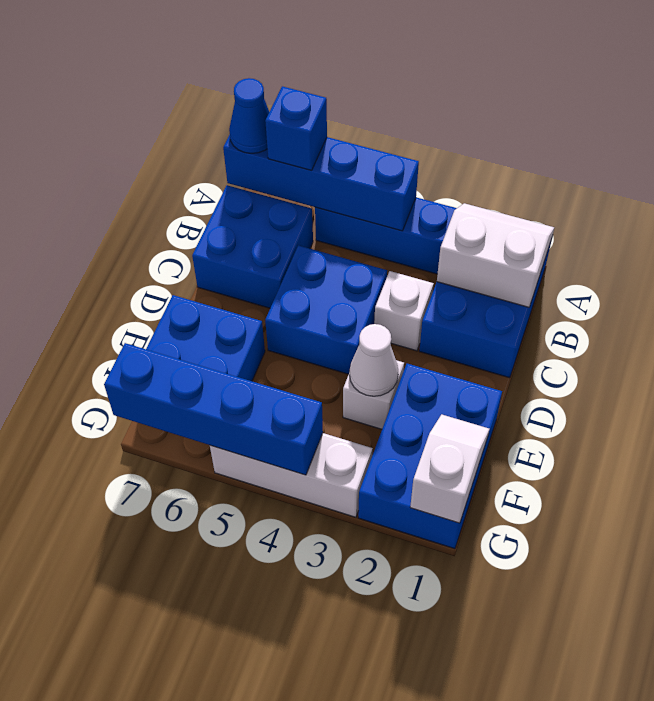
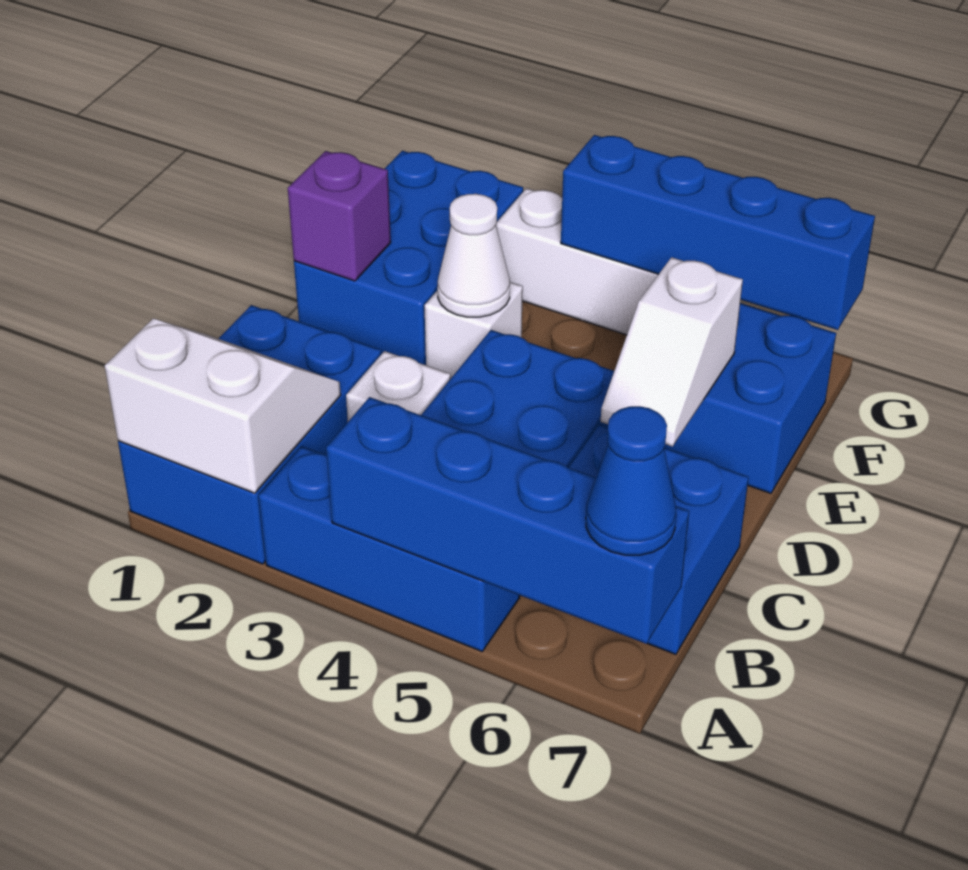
white slope A1:B2 level 2 top B -> white slope A1:B2 level 2 top A
blue brick A6 level 3 -> none
none -> purple brick E1 level 2
white slope F1:G1 level 2 top G -> white slope D6:E6 level 2 top E

